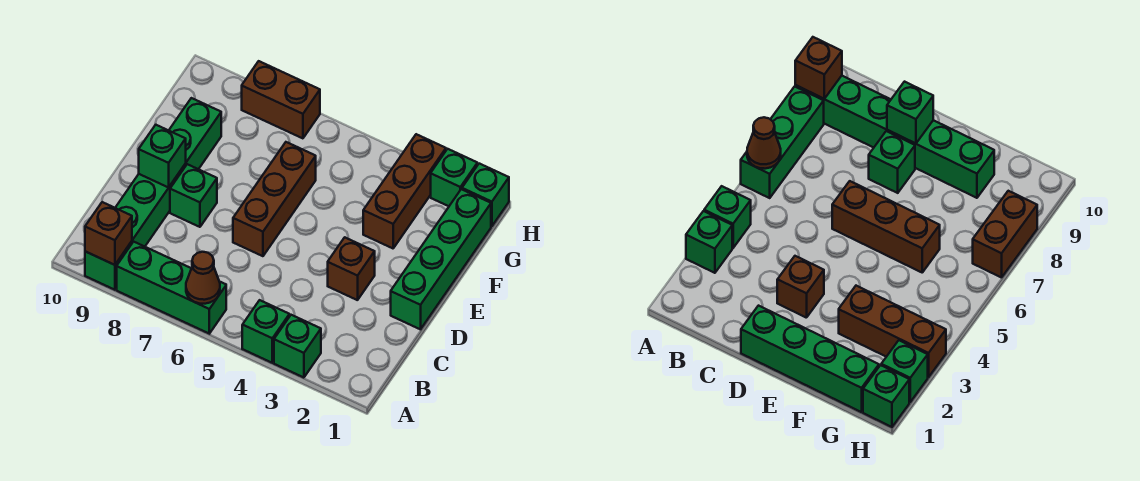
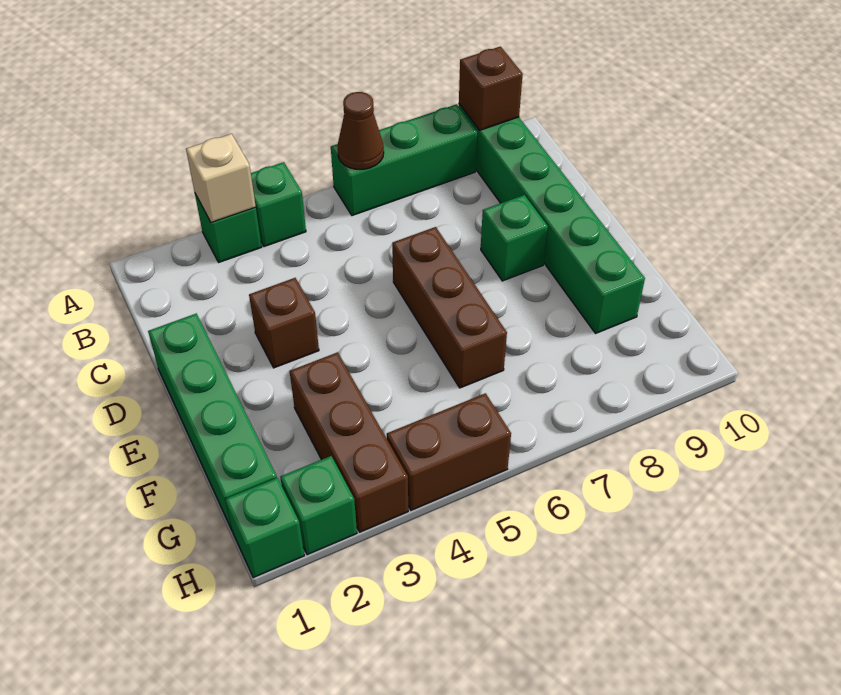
none -> tan brick A3 level 2
green brick D9 level 2 -> none
brown brick H7:H8 level 1 -> brown brick H4:H5 level 1

